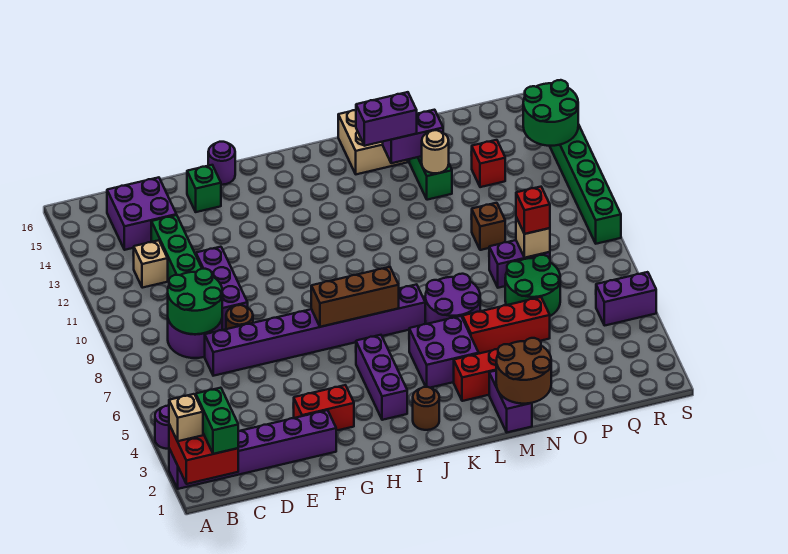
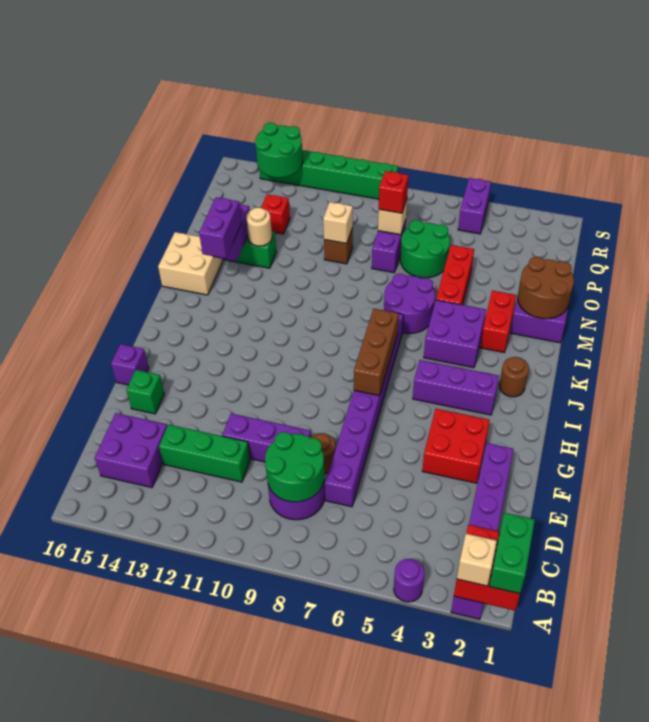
green brick B1:B2 level 3 -> green brick A1:B1 level 3
tan brick C12 level 1 -> tan brick O10 level 2
red brick F3:G3 level 1 -> red brick F3:G4 level 1
purple round brick G16 level 1 -> purple brick G16 level 1

